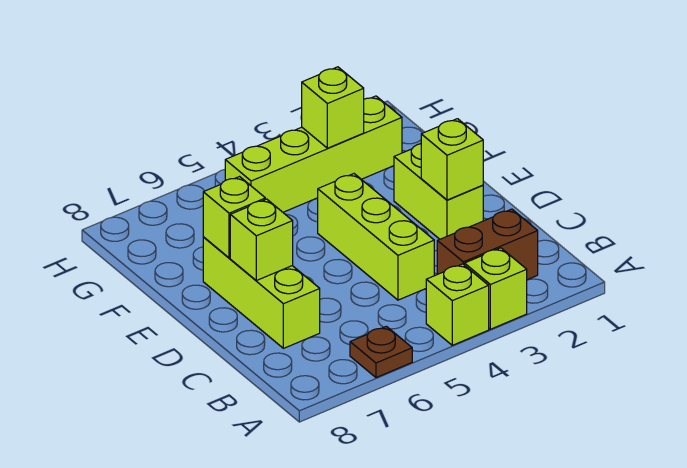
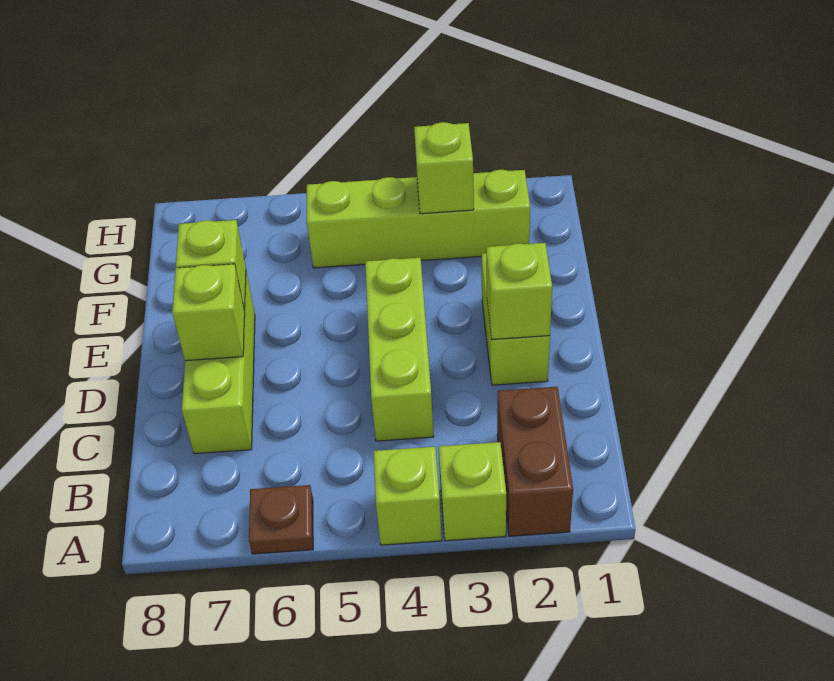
brown brick B2:B3 level 1 -> brown brick A2:B2 level 1

